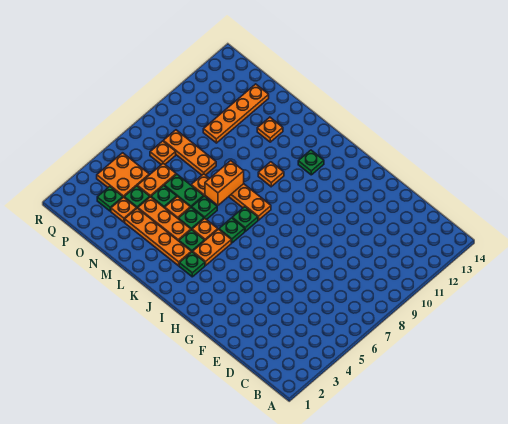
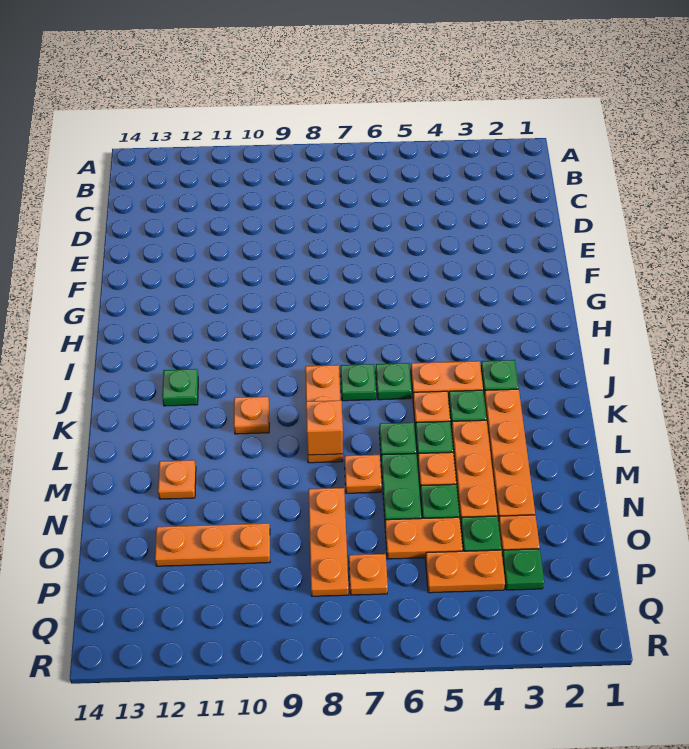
orange brick L7:L8 level 2 -> orange brick L8 level 2
orange plate O10:O13 level 1 -> orange plate O10:O12 level 1
orange plate P4:Q5 level 1 -> orange plate P4:P5 level 1

